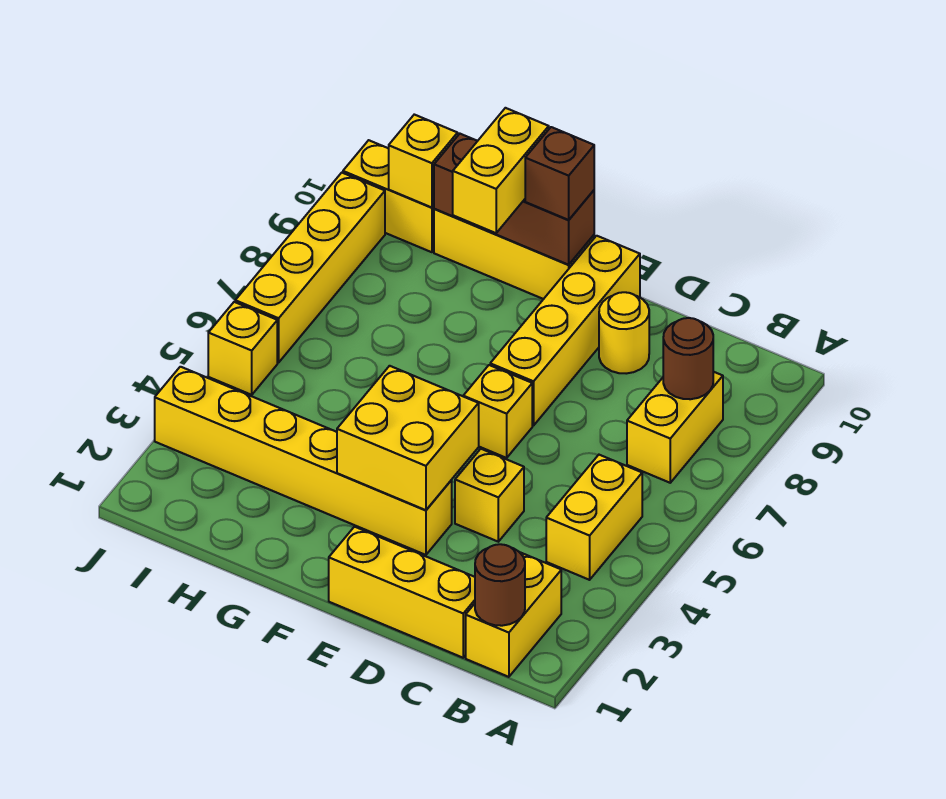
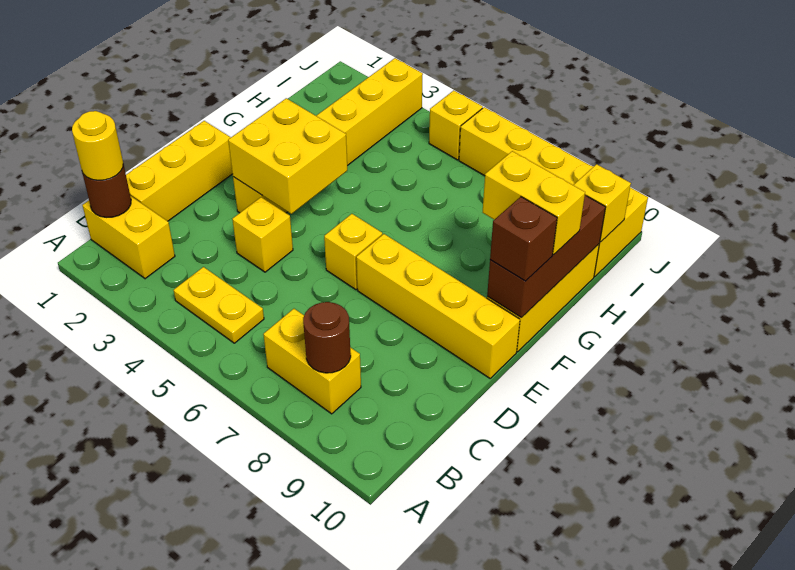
yellow brick B4:B5 level 1 -> yellow plate B4:B5 level 1
yellow round brick D9 level 1 -> yellow round brick B1 level 3

